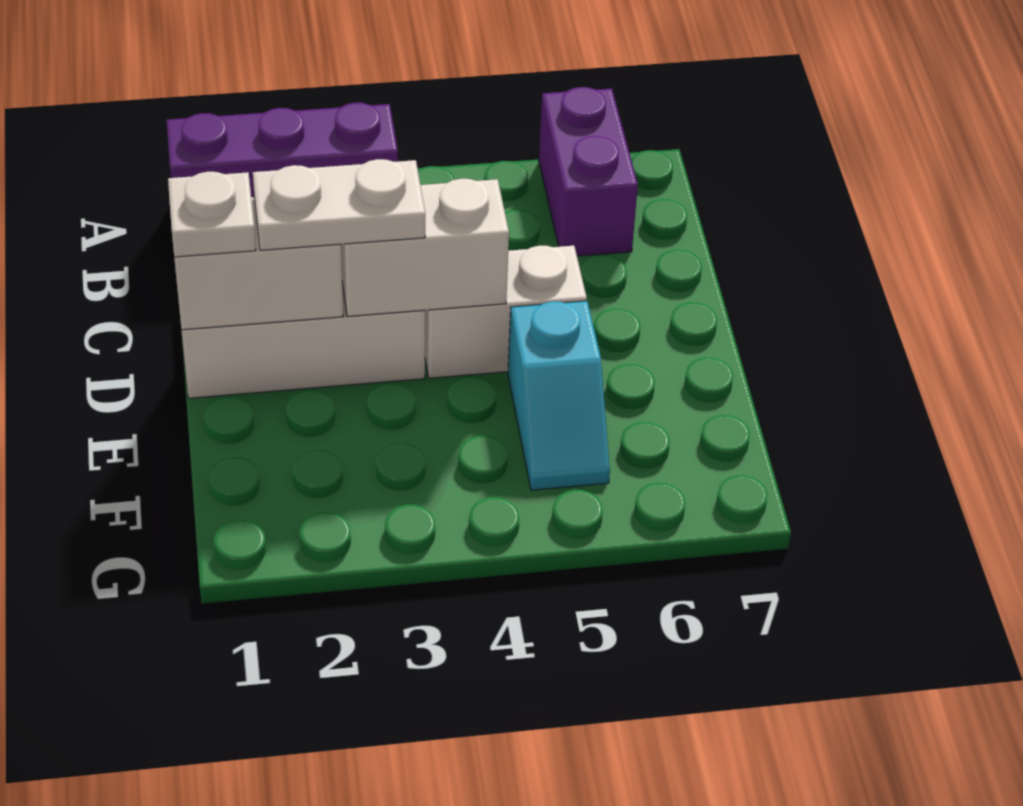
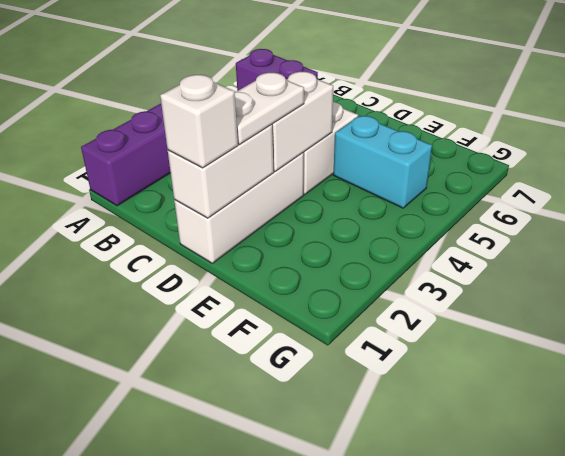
white plate D1 level 3 -> white brick D1 level 3
cyan slope E5:F5 level 1 top E -> cyan brick E5:F5 level 1

